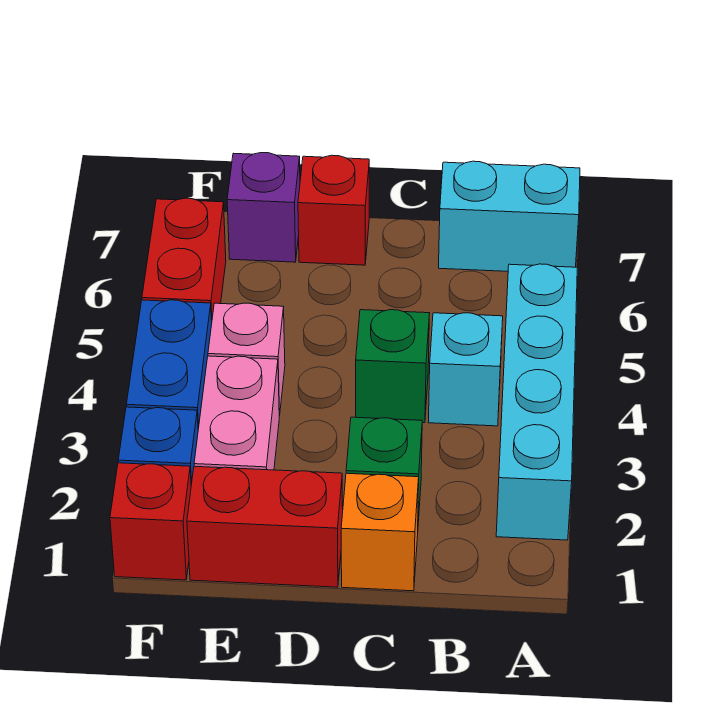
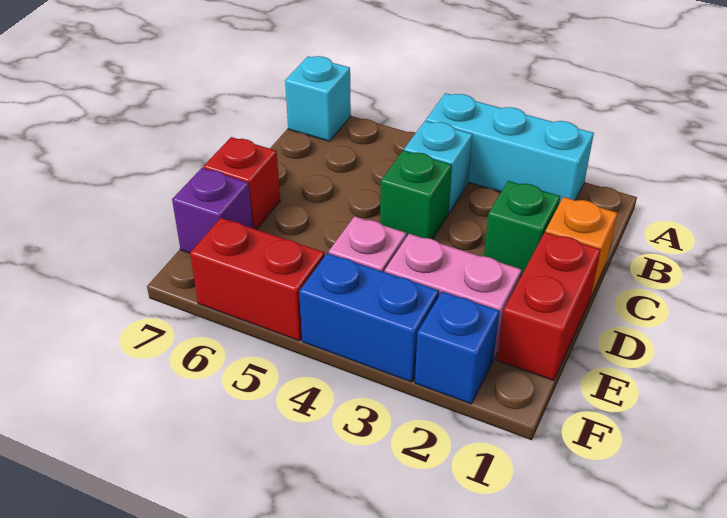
cyan brick A2:A5 level 1 -> cyan brick A2:A4 level 1
cyan brick A7:B7 level 1 -> cyan brick A7 level 1
red brick F1 level 1 -> none

